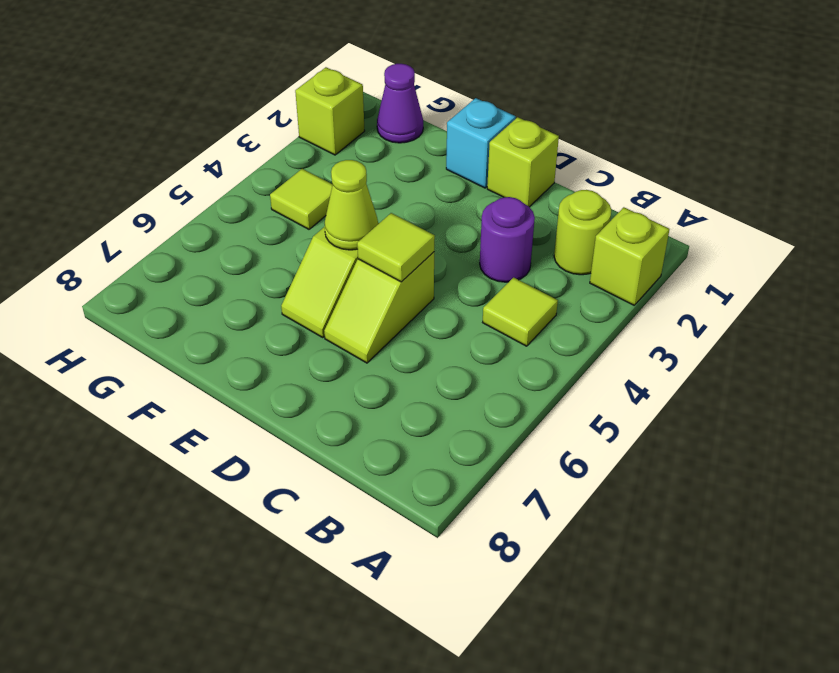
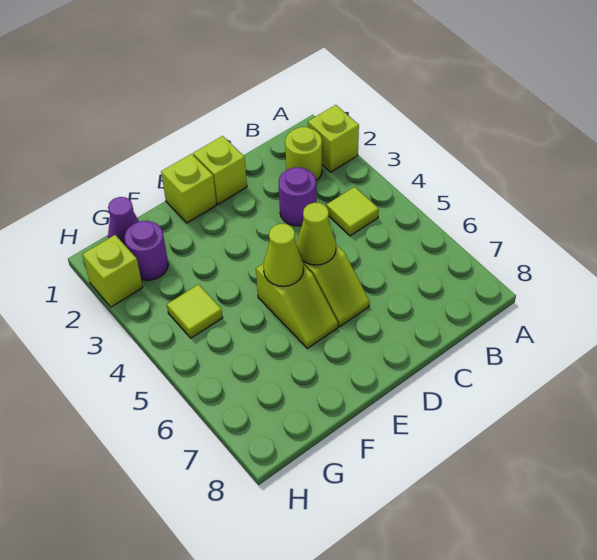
lime tile D5 level 2 -> lime cone D5 level 2
cyan brick E1 level 1 -> lime brick E1 level 1
none -> purple round brick G2 level 1

